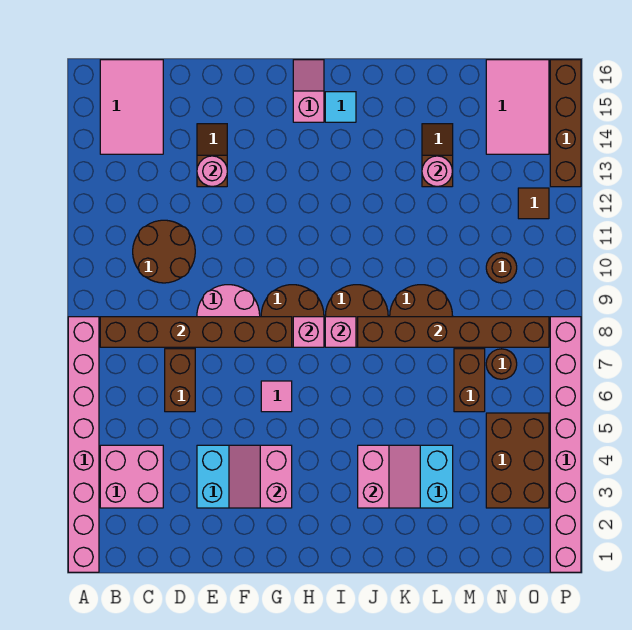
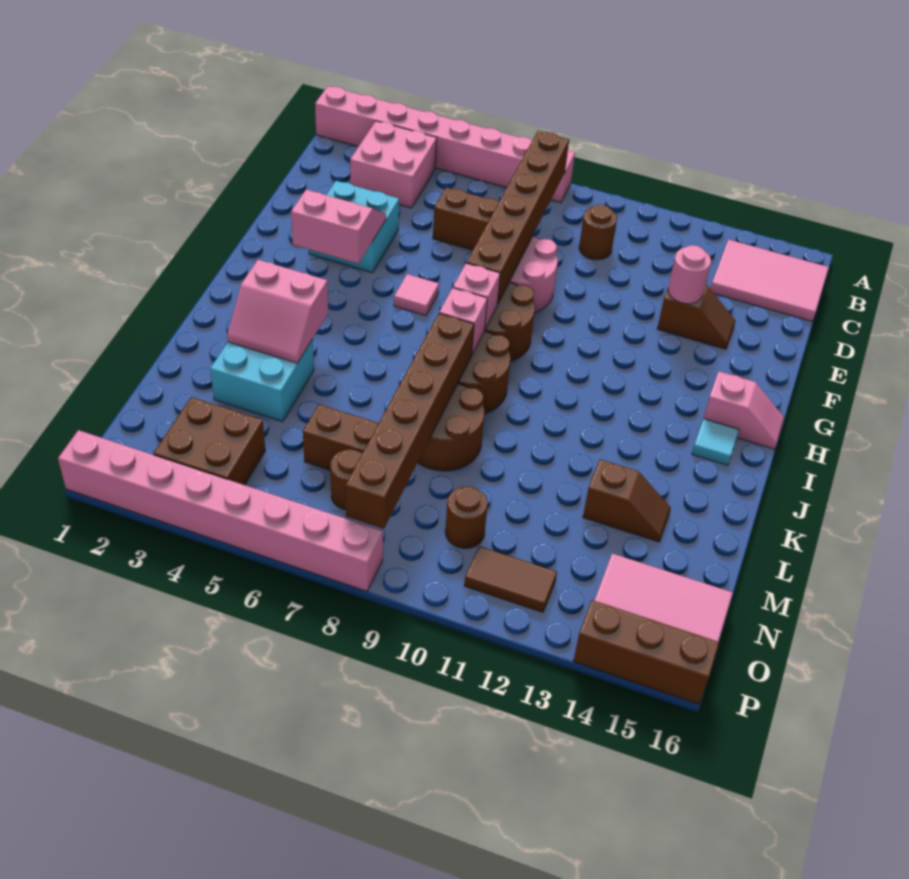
brown round brick C10:D11 level 1 -> brown round brick C10 level 1
pink round brick L13 level 2 -> none
brown brick N3:O5 level 1 -> brown brick N3:O4 level 1
brown tile O12 level 1 -> brown tile O11:O12 level 1
brown brick P13:P16 level 1 -> brown brick P14:P16 level 1

